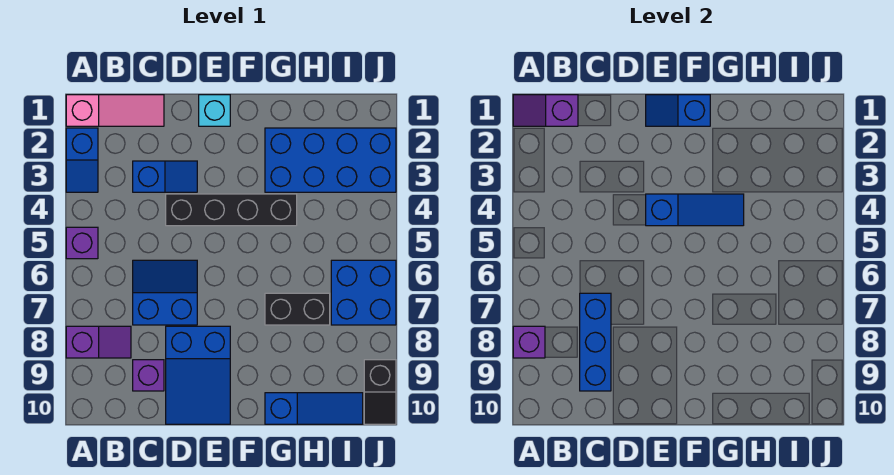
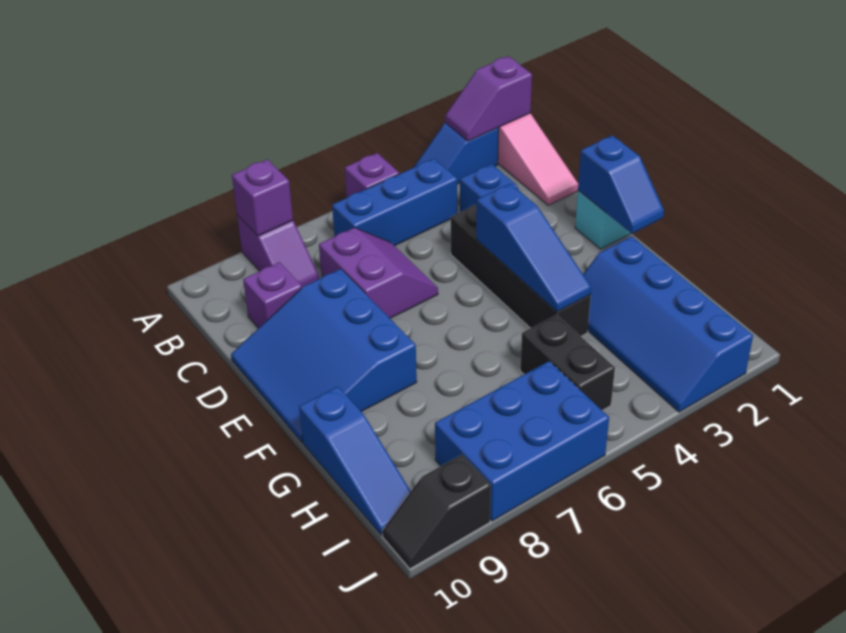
purple slope A1:B1 level 2 top B -> purple slope A1:A2 level 2 top 1
blue slope C6:D7 level 1 top 7 -> purple slope C6:D7 level 1 top 7
blue brick C7:C9 level 2 -> blue brick B4:B6 level 1
blue slope D8:E10 level 1 top 8 -> blue slope D8:F10 level 1 top 8
blue slope E1:F1 level 2 top F -> blue slope E1:F1 level 2 top E
blue brick G2:J3 level 1 -> blue slope G2:J3 level 1 top 2
black brick G7:H7 level 1 -> black brick H5:I5 level 1
blue brick I6:J7 level 1 -> blue brick I6:J8 level 1

